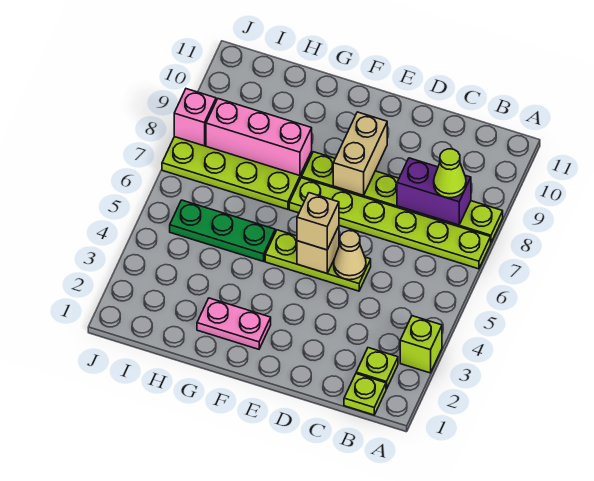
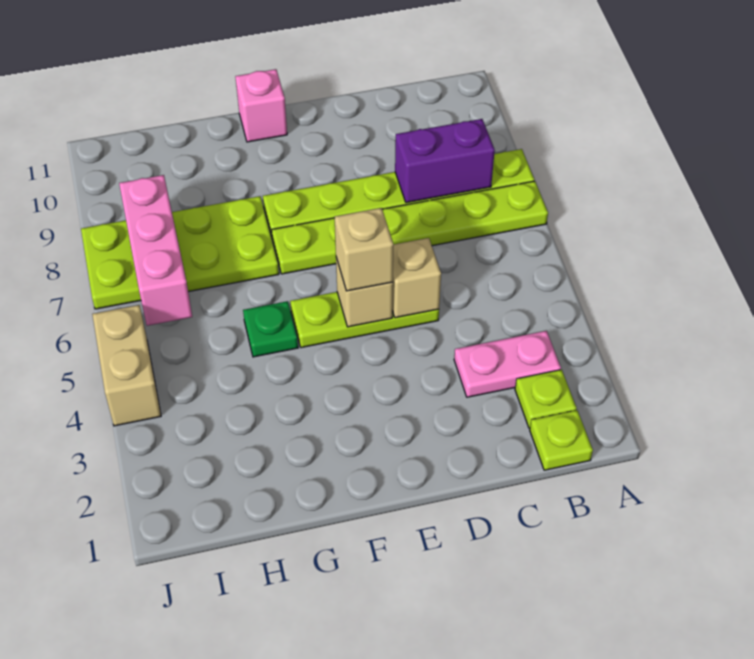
lime brick A3 level 1 -> none
lime cone B8 level 3 -> none
tan cone D5 level 2 -> tan brick D5 level 2
tan brick E8:E9 level 2 -> tan brick J4:J5 level 1
pink plate F2:G2 level 1 -> pink plate B3:C3 level 1
green plate G5:I5 level 1 -> green plate G5 level 1
pink brick G8:I8 level 2 -> pink brick I6:I8 level 2
pink brick J8 level 2 -> pink brick F11 level 1

